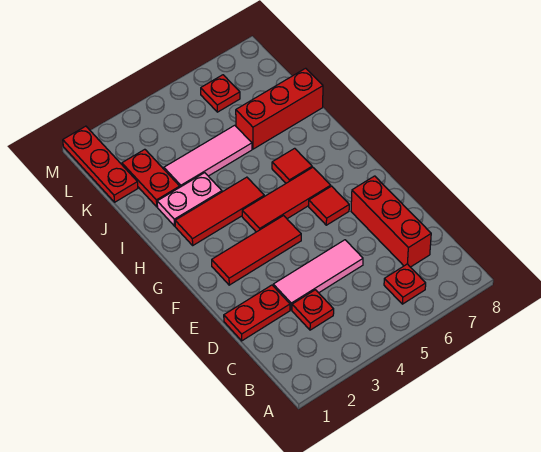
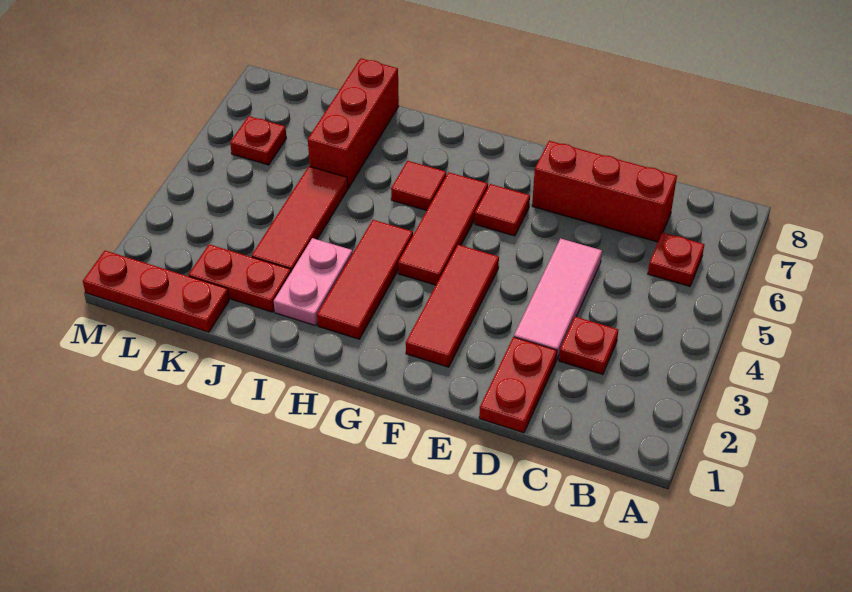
pink tile J3:J5 level 1 -> red tile J3:J5 level 1

